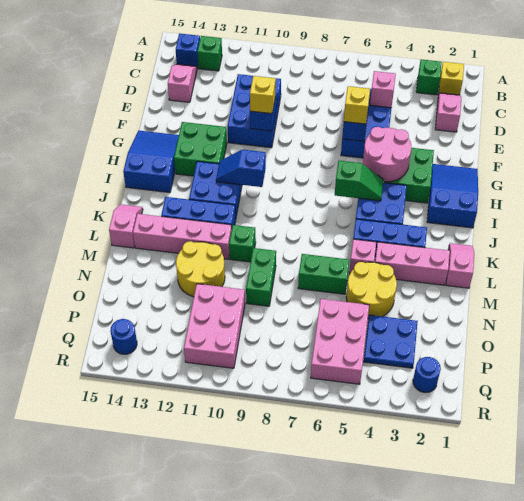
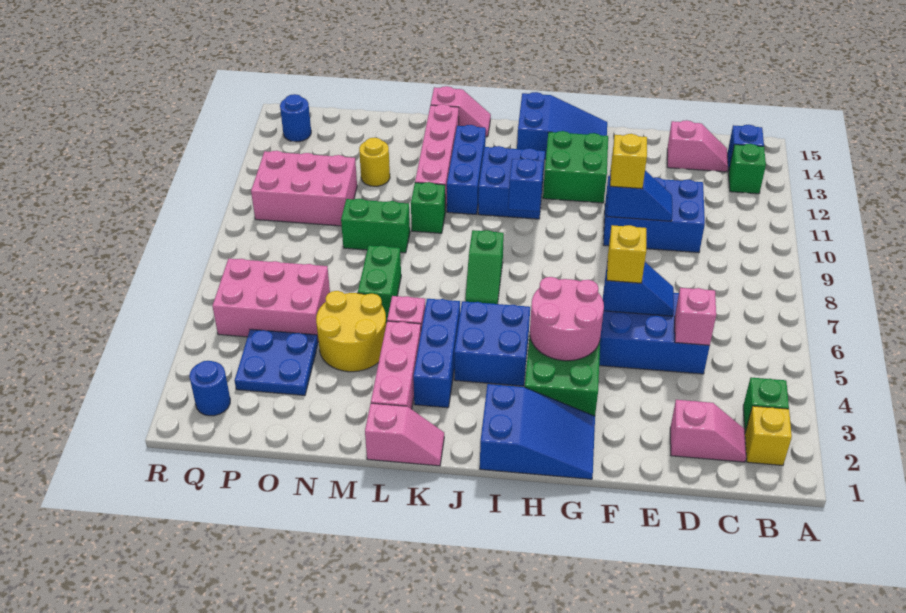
green slope I5:I6 level 2 top 6 -> green slope J7:J8 level 1 top 8
yellow round brick M11:N12 level 1 -> yellow round brick N12 level 1

